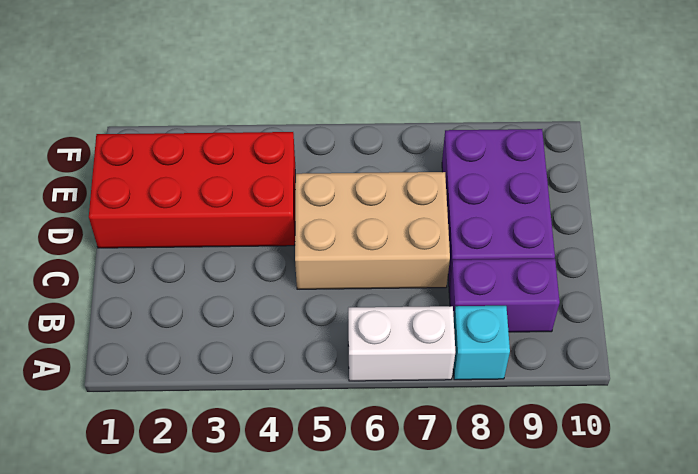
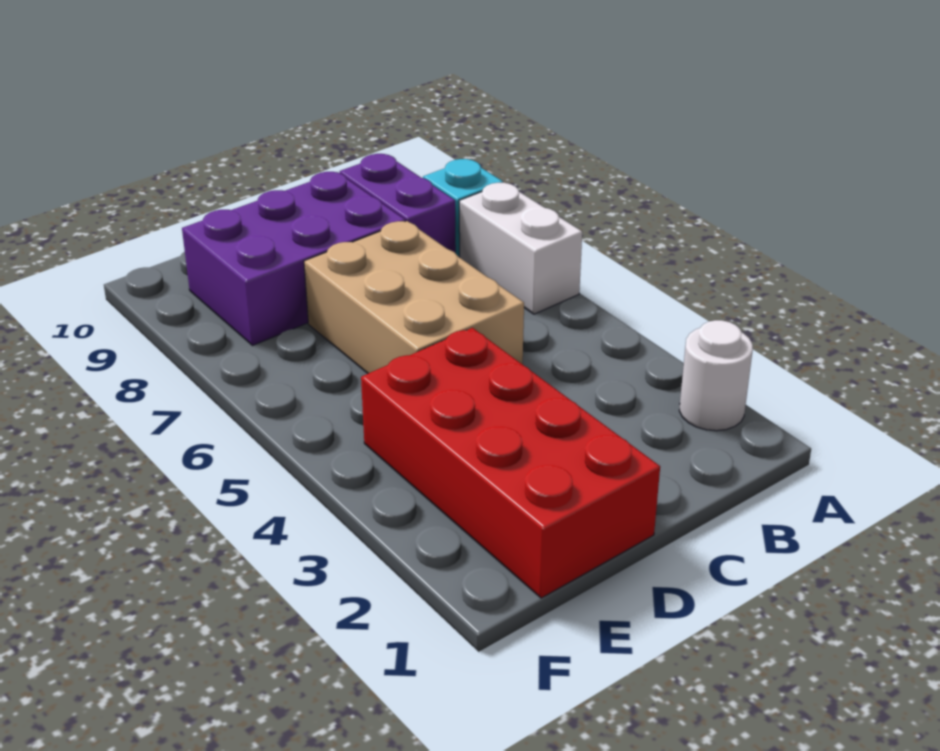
none -> white round brick A2 level 1

